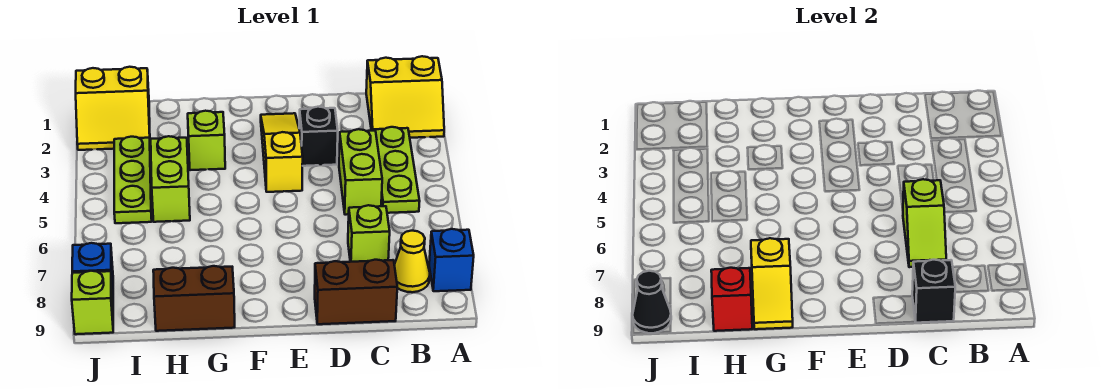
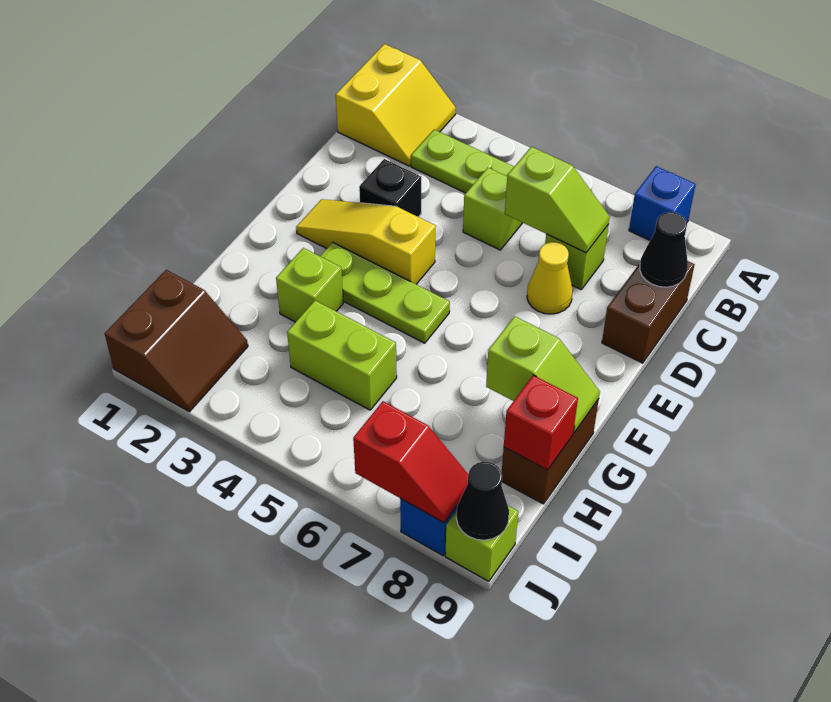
yellow cone B8 level 1 -> yellow cone D7 level 1
lime brick C4:C5 level 1 -> lime brick C5 level 1
black brick C9 level 2 -> black cone C9 level 2
yellow slope G8:G9 level 2 top 8 -> lime slope G8:G9 level 2 top 8
yellow slope I1:J2 level 1 top 1 -> brown slope I1:J2 level 1 top 1
lime plate I3:I5 level 1 -> lime plate F3:F5 level 1
none -> red slope J7:J8 level 2 top 7

